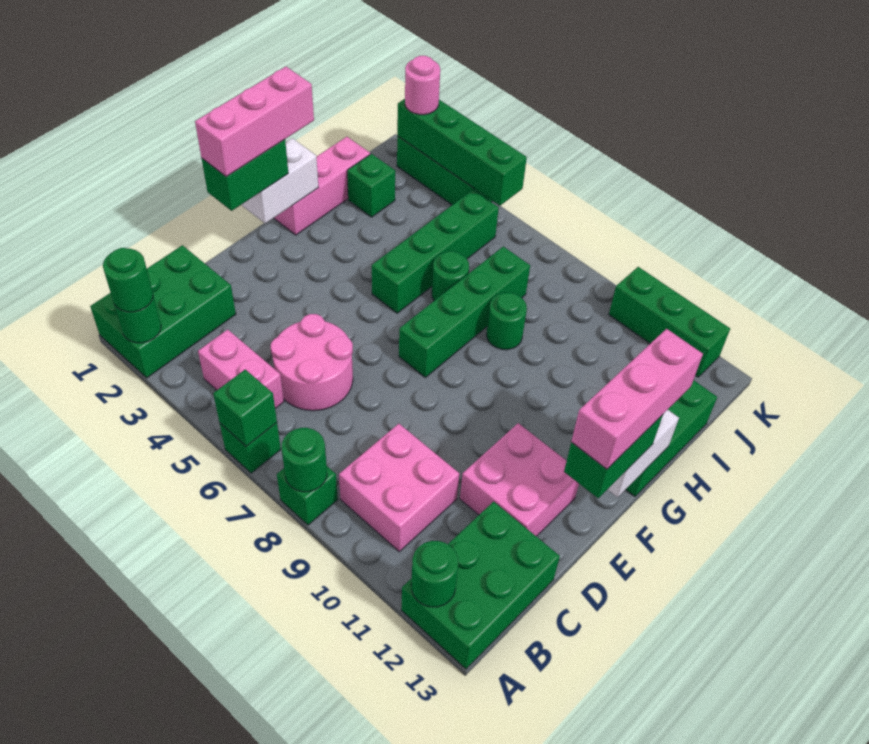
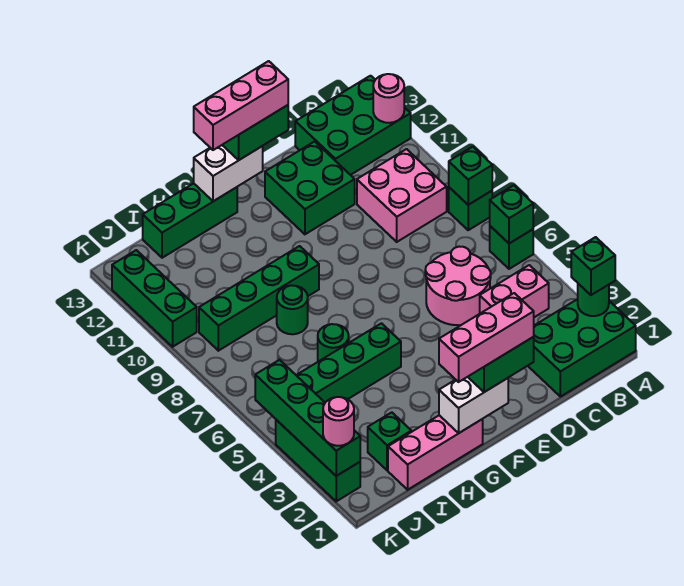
green round brick A2 level 3 -> green brick A2 level 3
green round brick A8 level 2 -> green brick A8 level 2
green round brick A12 level 2 -> pink round brick A12 level 2
pink brick B4:B5 level 1 -> pink brick B4:C4 level 1
pink brick D11:E12 level 1 -> green brick D11:E12 level 1
green brick F7:I7 level 1 -> green brick G9:J9 level 1

